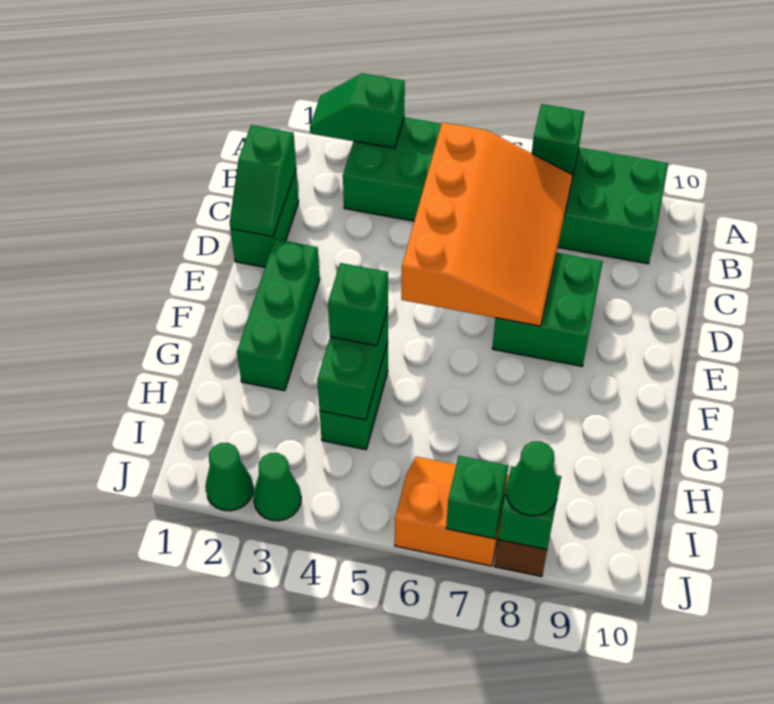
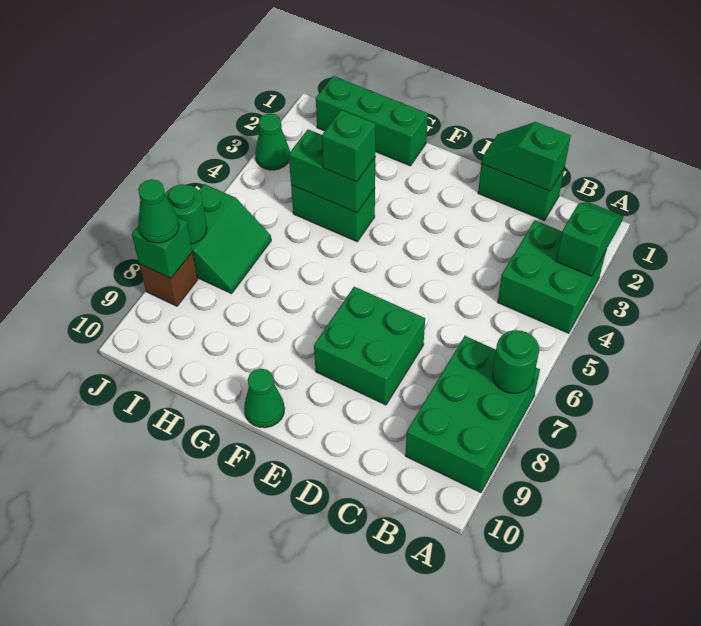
green brick A7 level 2 -> green round brick A7 level 2
orange slope B5:E7 level 2 top 5 -> none
green brick E2:G2 level 1 -> green brick G1:I1 level 1
orange slope I6:J7 level 1 top J -> green slope I6:J7 level 1 top J
green cone J2 level 1 -> green cone F10 level 1
green brick J7 level 2 -> green round brick J7 level 2

